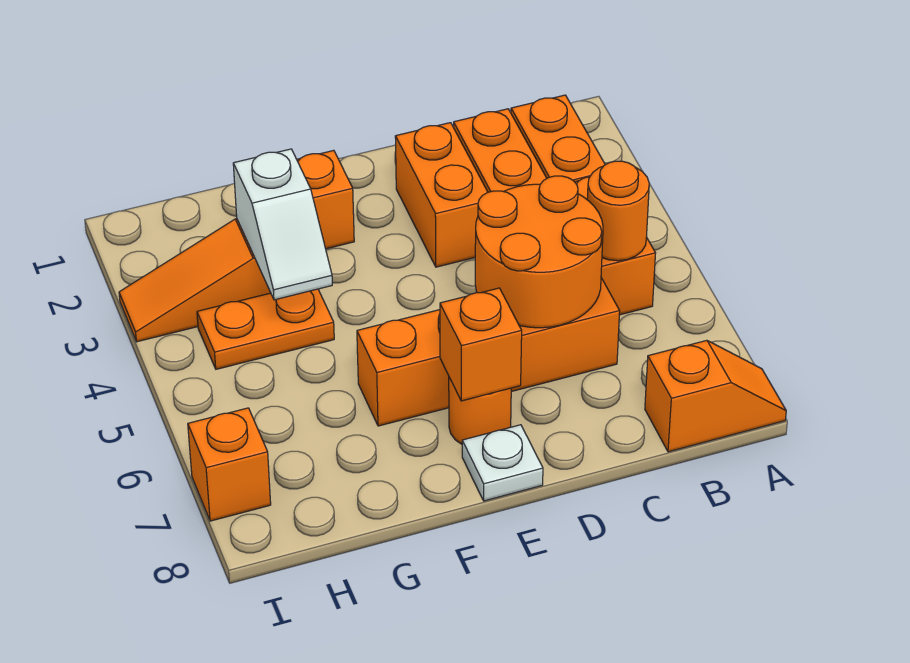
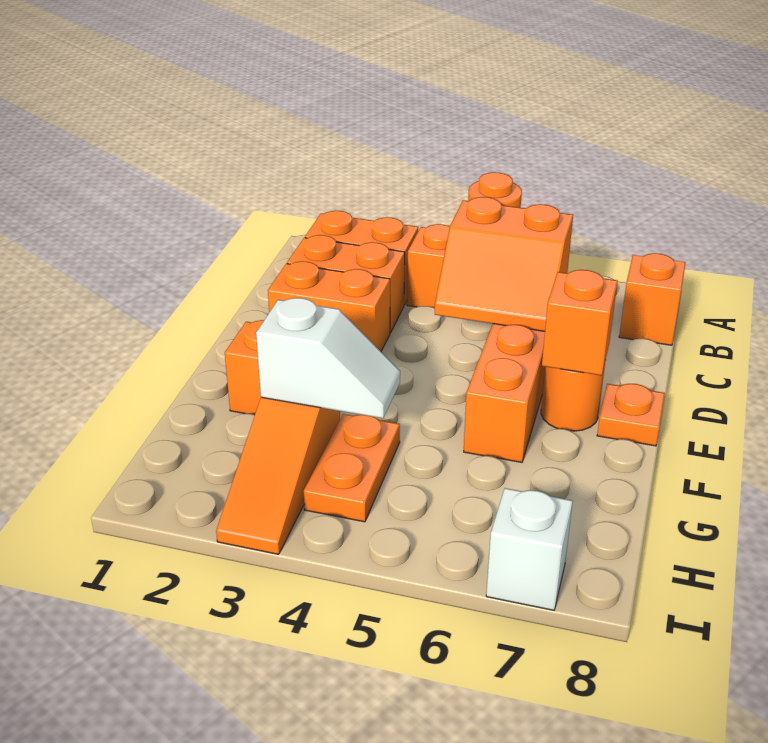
orange round brick C5:D6 level 2 -> orange slope C5:D6 level 2 top C
white plate E8 level 1 -> orange plate E8 level 1
orange brick I7 level 1 -> white brick I7 level 1

